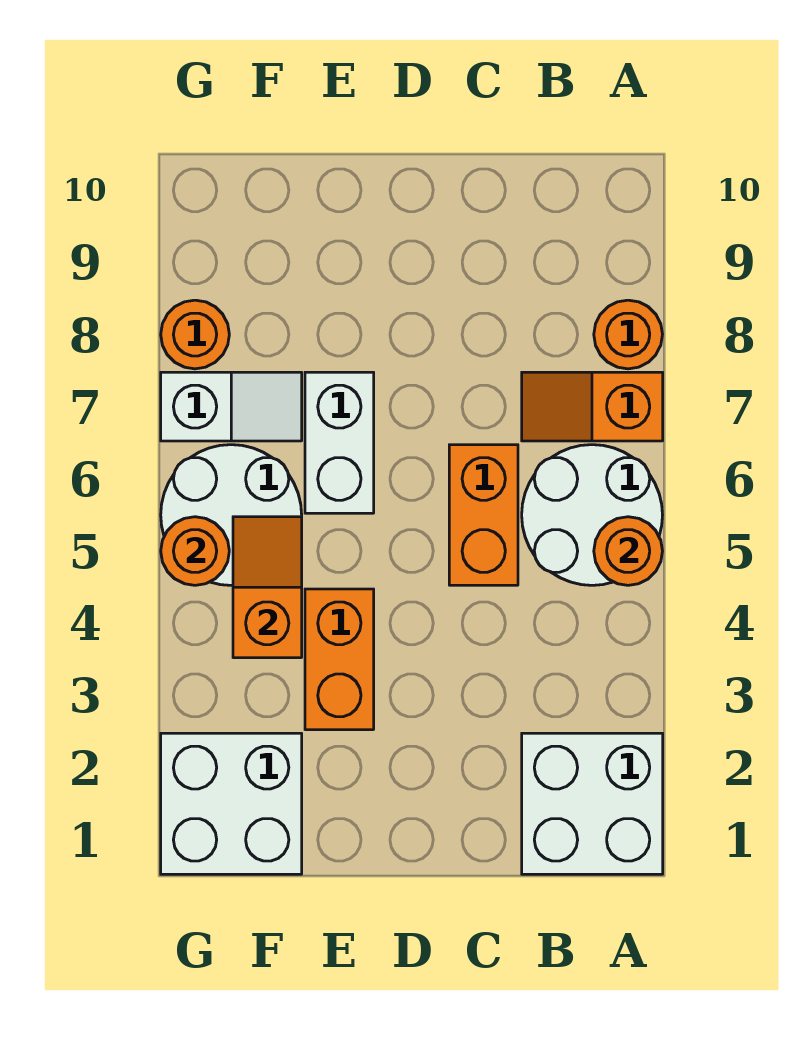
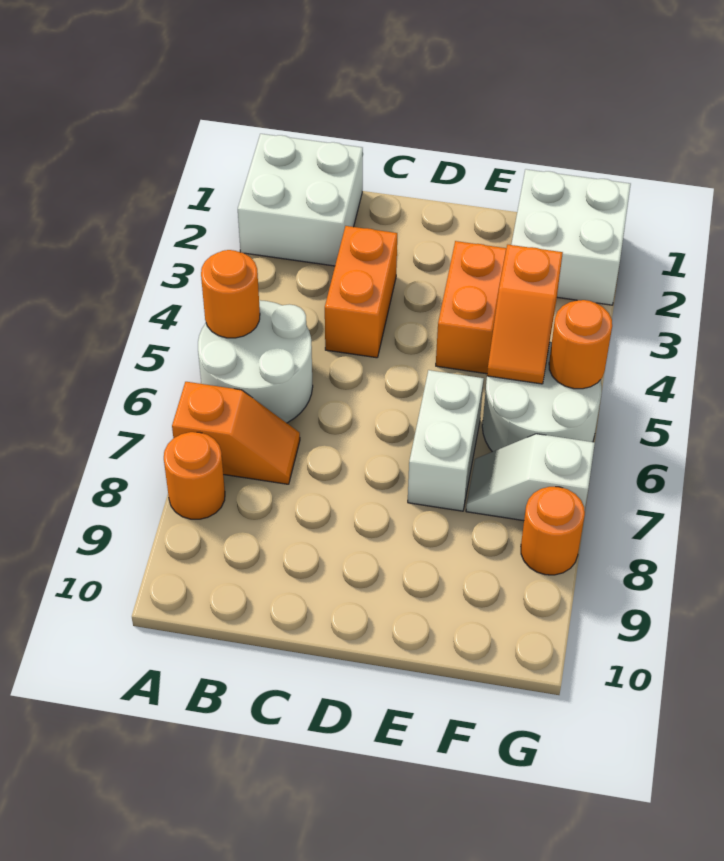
orange brick C5:C6 level 1 -> orange brick C3:C4 level 1

